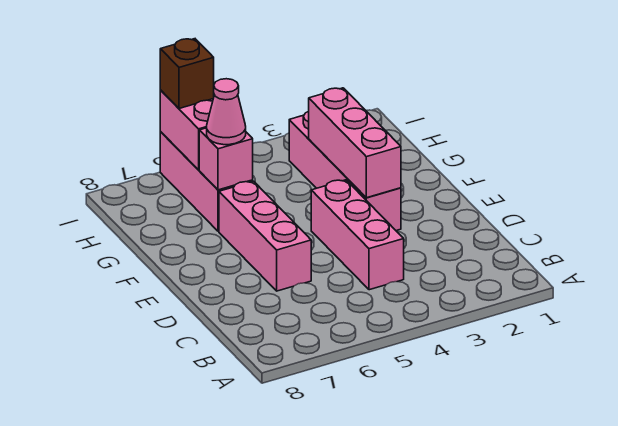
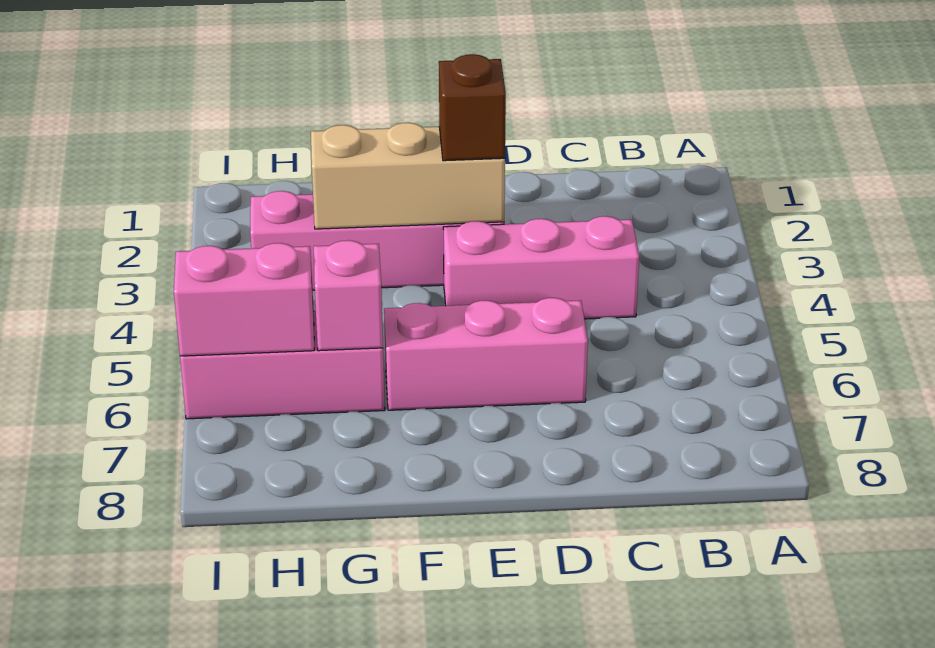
pink brick E3:G3 level 2 -> tan brick E3:G3 level 2
pink cone G6 level 3 -> none
brown brick I6 level 3 -> brown brick E3 level 3

